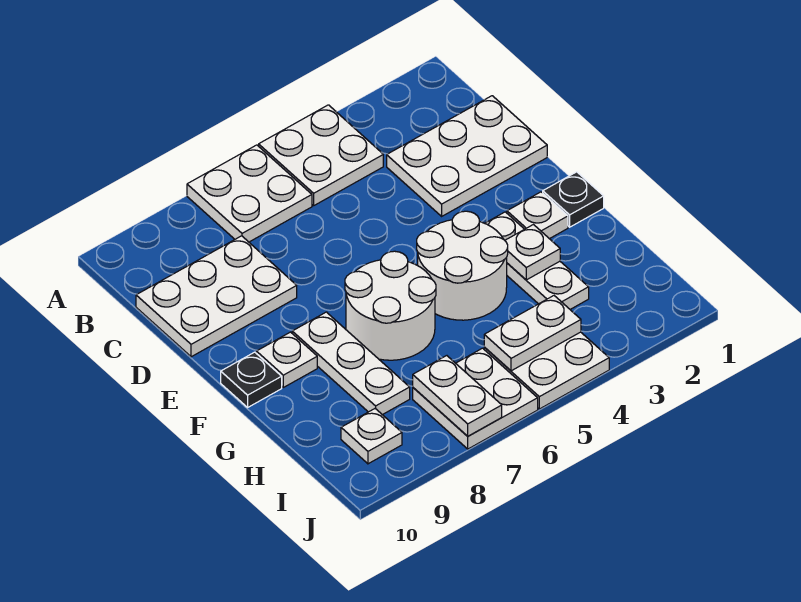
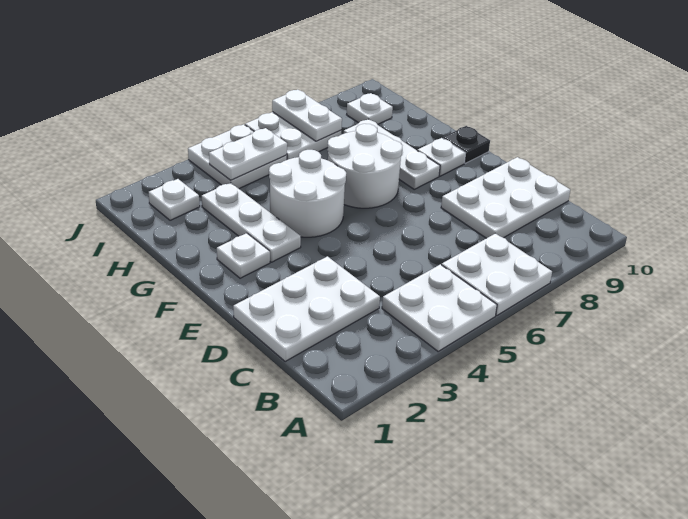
black plate F1 level 1 -> none
white plate G3 level 2 -> white plate I2 level 1

